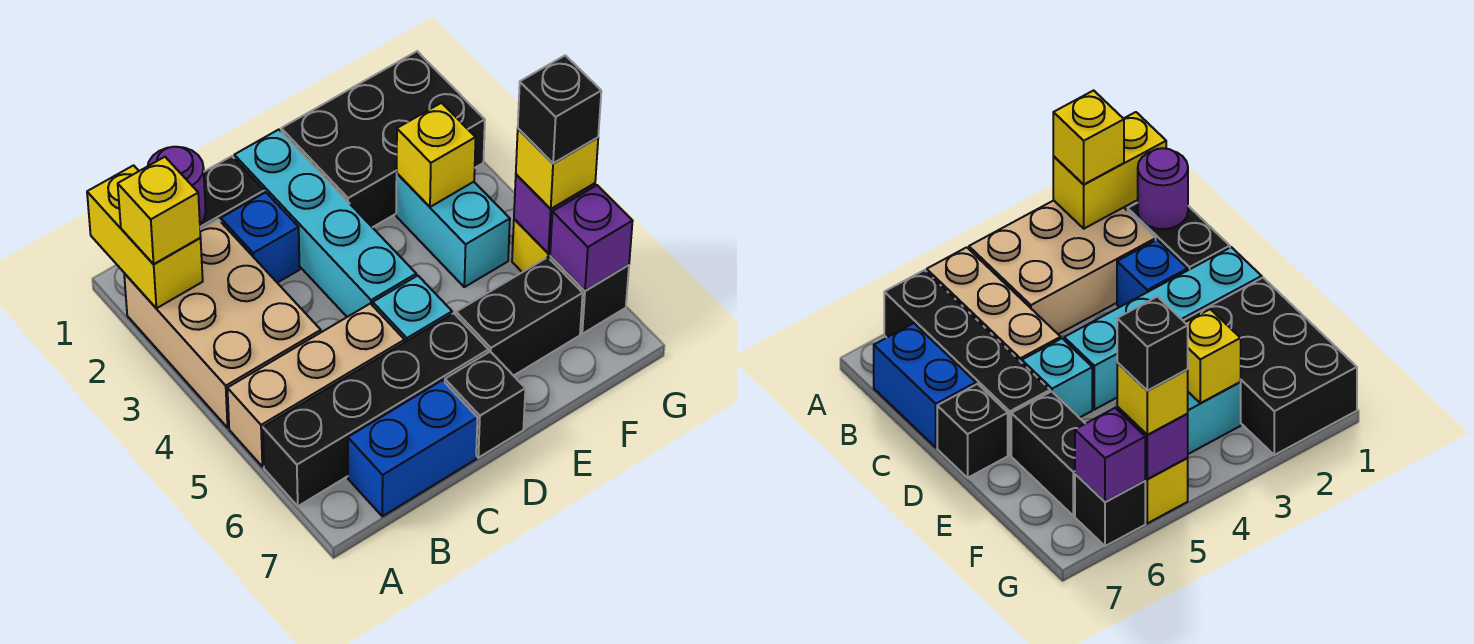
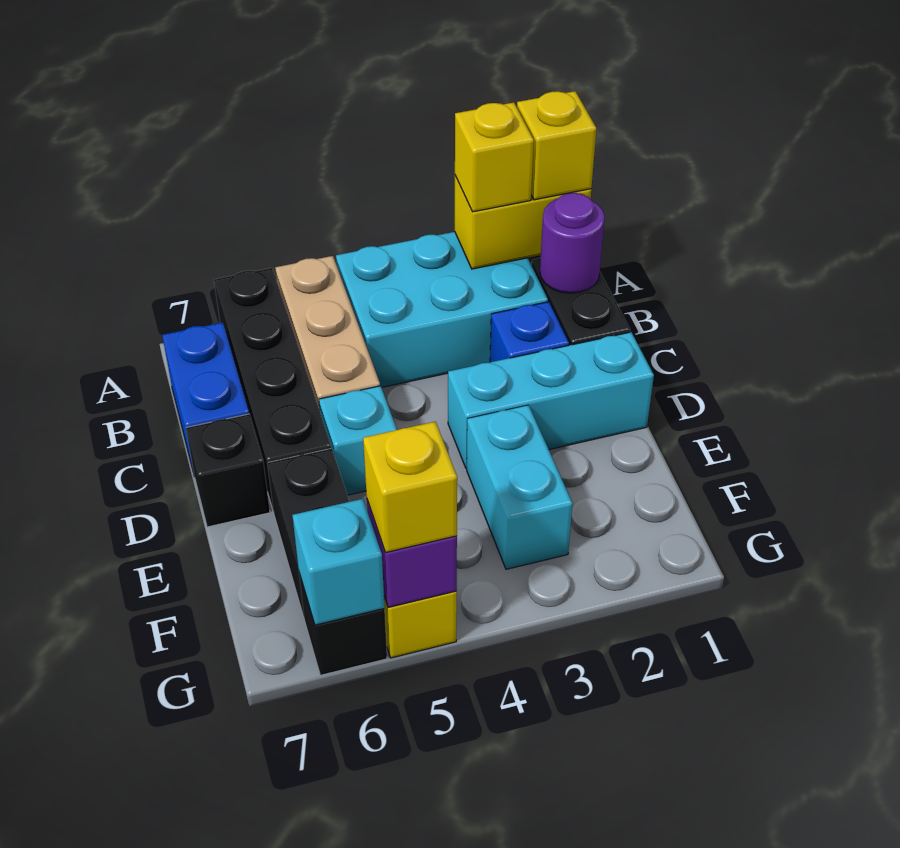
tan brick A2:B4 level 1 -> cyan brick A2:B4 level 1
cyan brick D1:D4 level 1 -> cyan brick D1:D3 level 1
black brick E1:G2 level 1 -> none
cyan brick F3:F4 level 1 -> cyan brick E3:F3 level 1
yellow brick F3 level 2 -> yellow brick A1 level 3
black brick G5 level 4 -> none
purple brick G6 level 2 -> cyan brick G6 level 2

